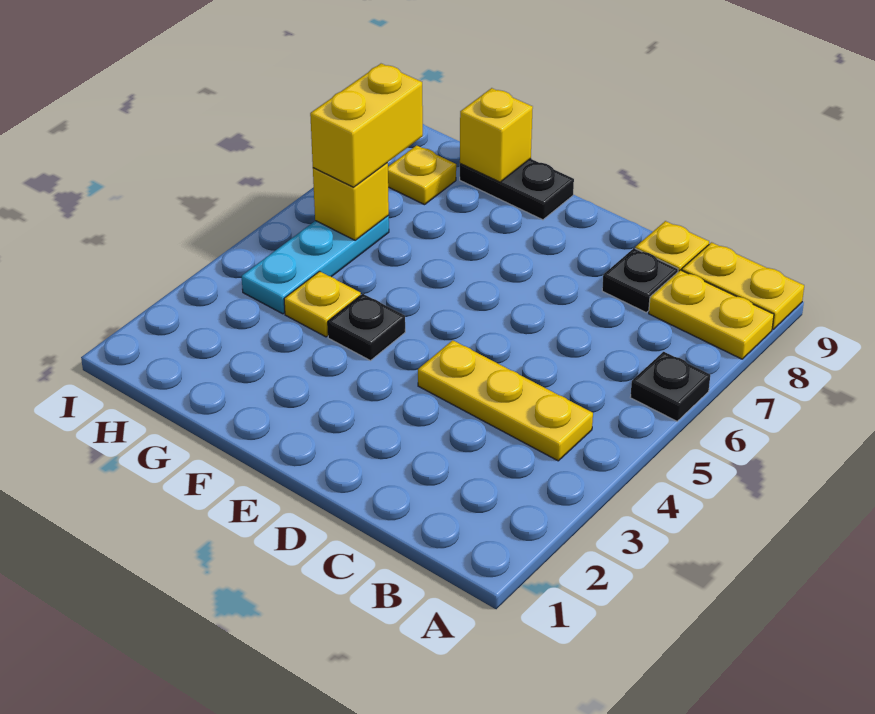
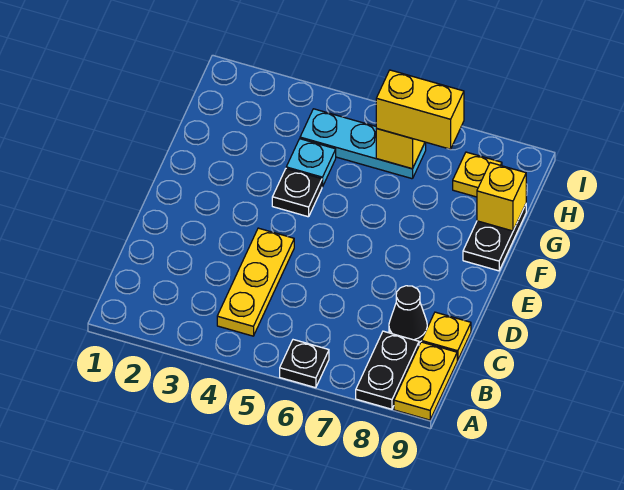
yellow plate A8:B8 level 1 -> black plate A8:B8 level 1
black plate C8 level 1 -> black cone C8 level 1
yellow plate G4 level 1 -> cyan plate G4 level 1

